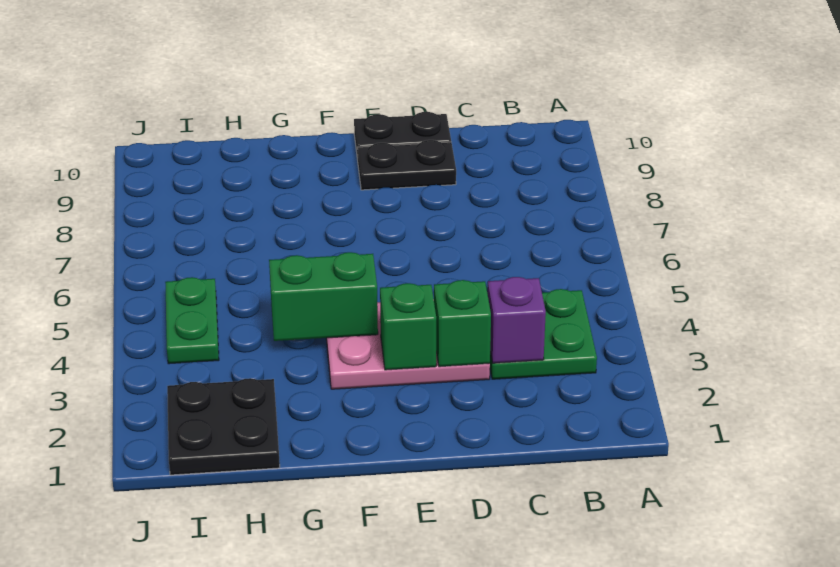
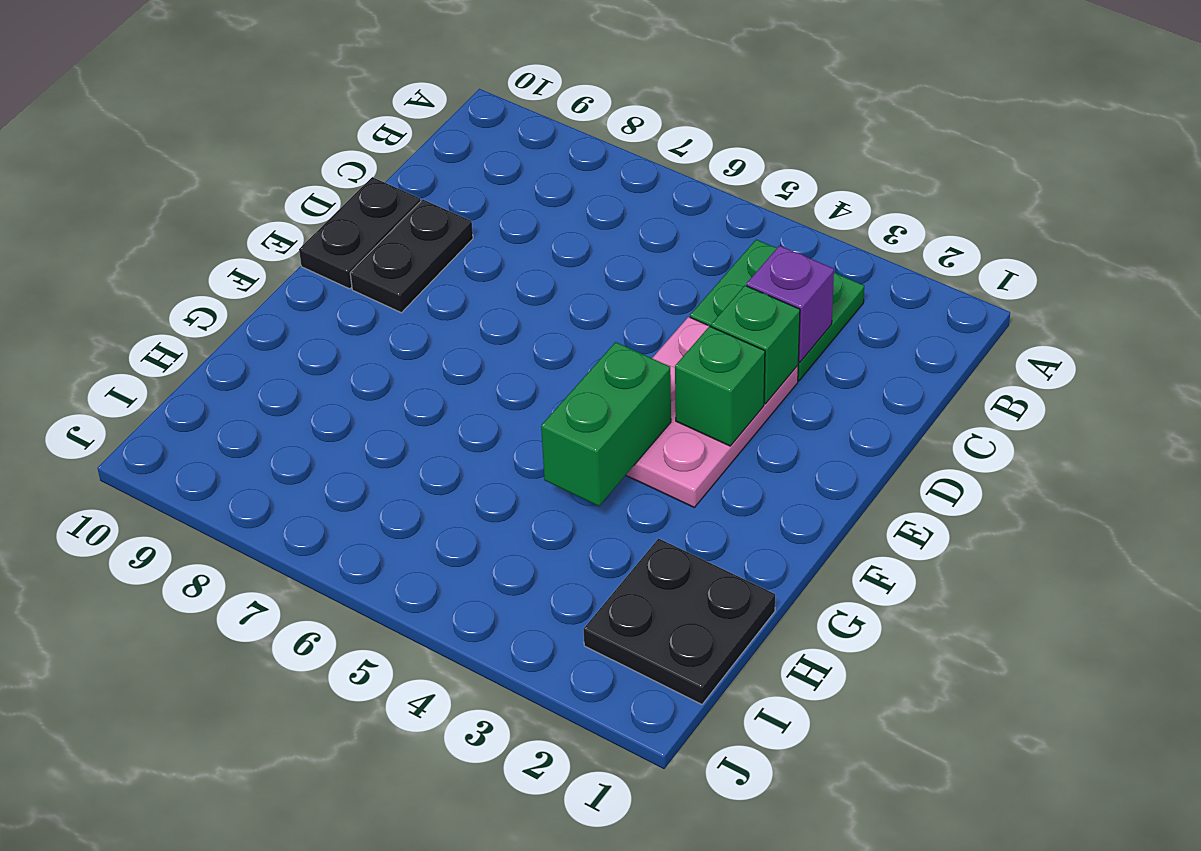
green plate I4:I5 level 1 -> none

